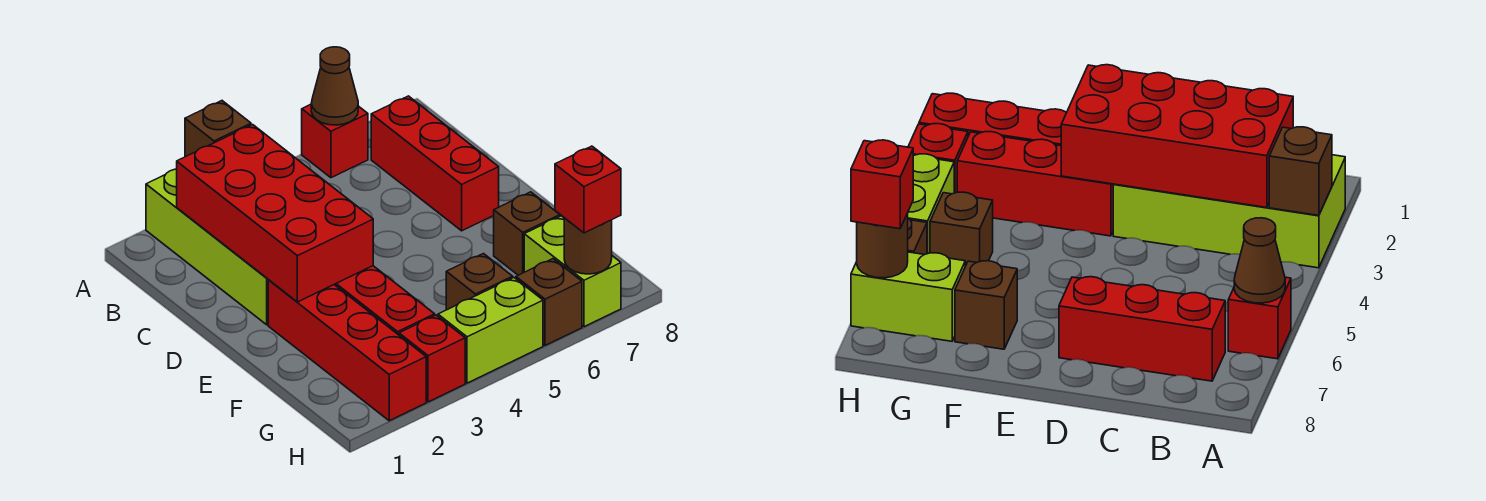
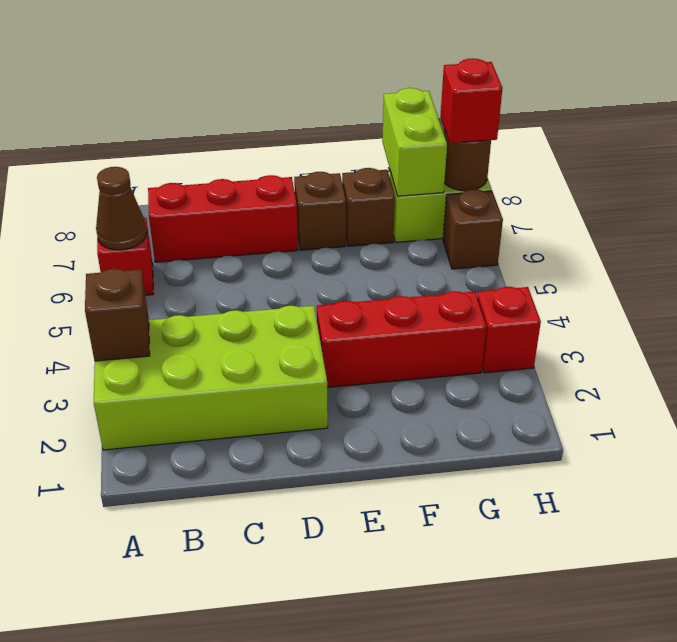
red brick B2:E3 level 2 -> none
red brick E2:H2 level 1 -> none
brown brick G5 level 1 -> brown brick E7 level 1
lime brick H4:H5 level 1 -> lime brick G7:G8 level 2

